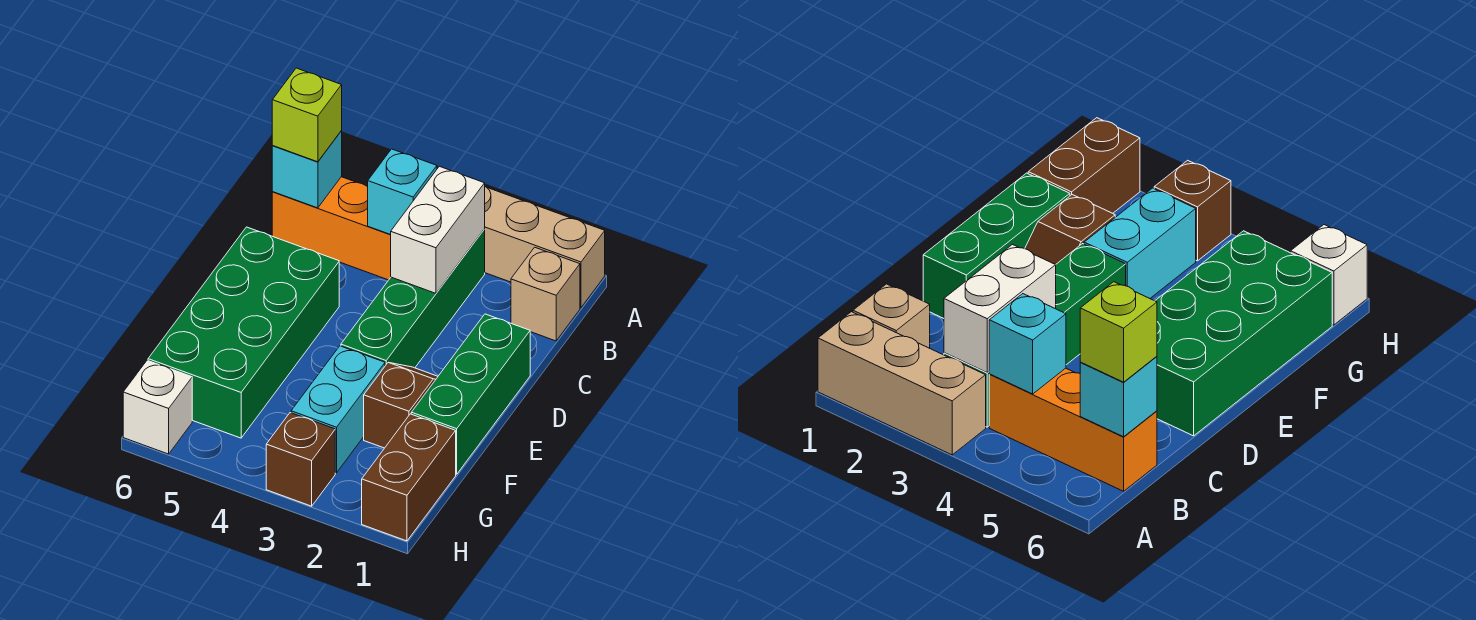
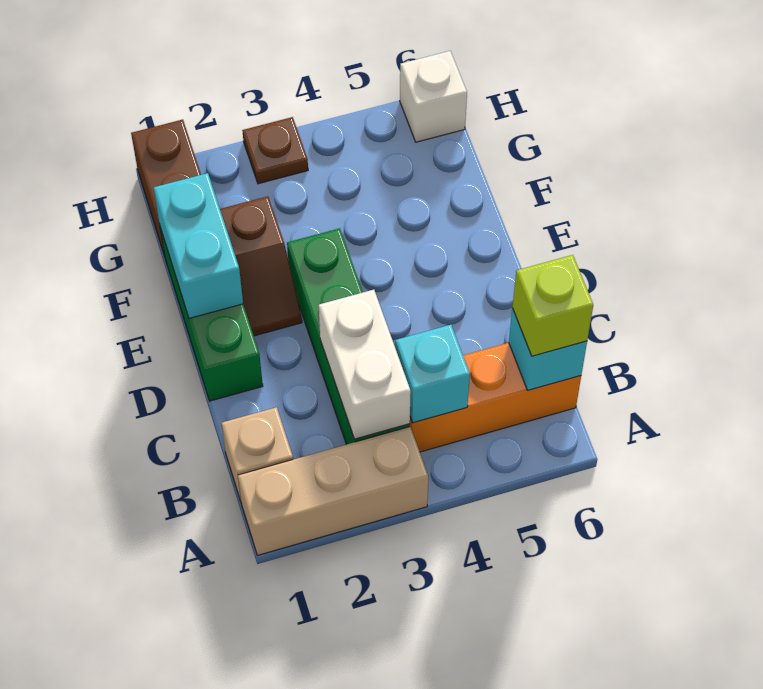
green brick D5:G6 level 1 -> none
cyan brick F3:G3 level 1 -> cyan brick E1:F1 level 2
brown brick H3 level 1 -> brown plate H3 level 1

